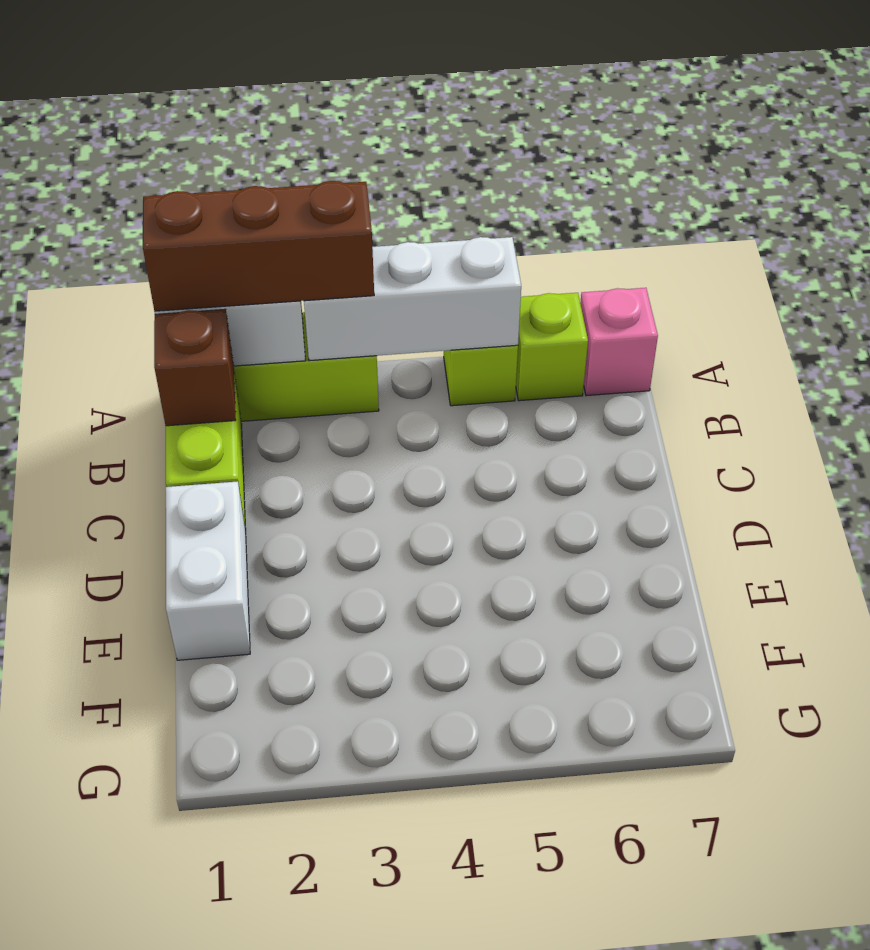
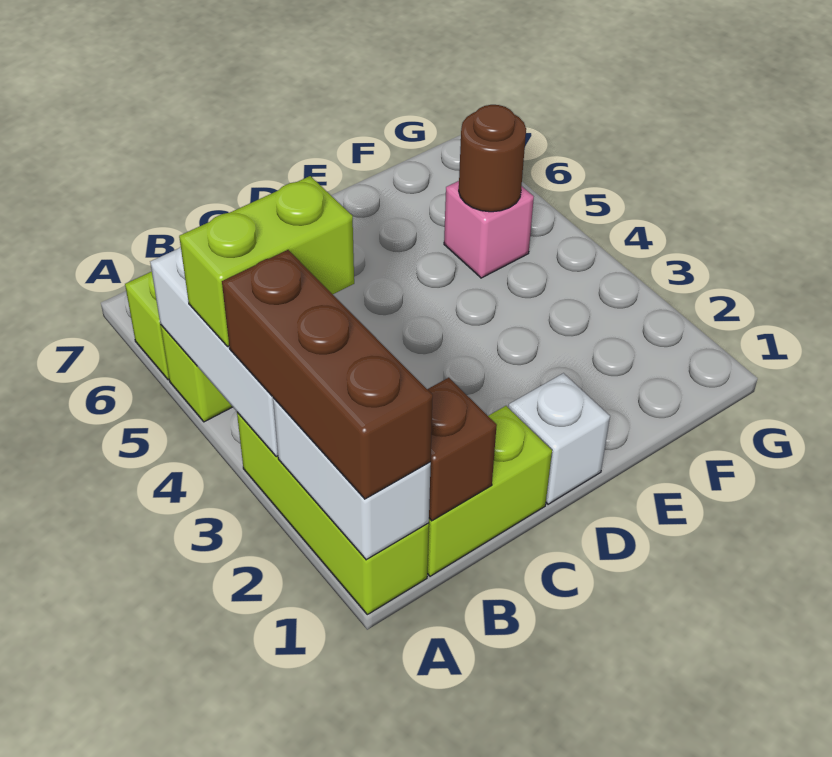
none -> lime brick A4:B4 level 3
pink brick A7 level 1 -> pink brick F5 level 1
white brick D1:E1 level 1 -> white brick D1 level 1
none -> brown round brick F5 level 2

